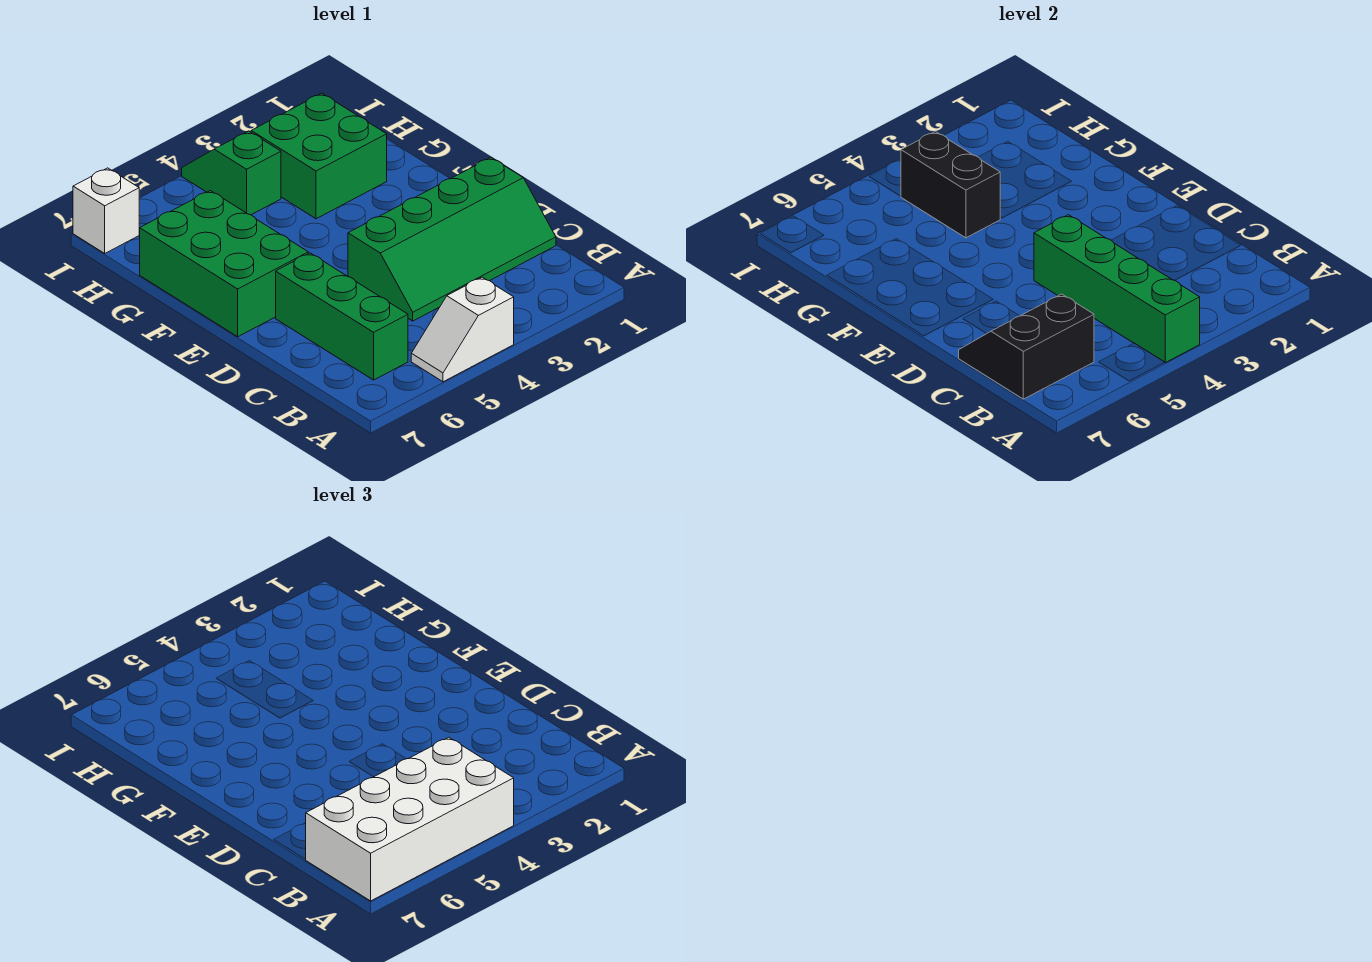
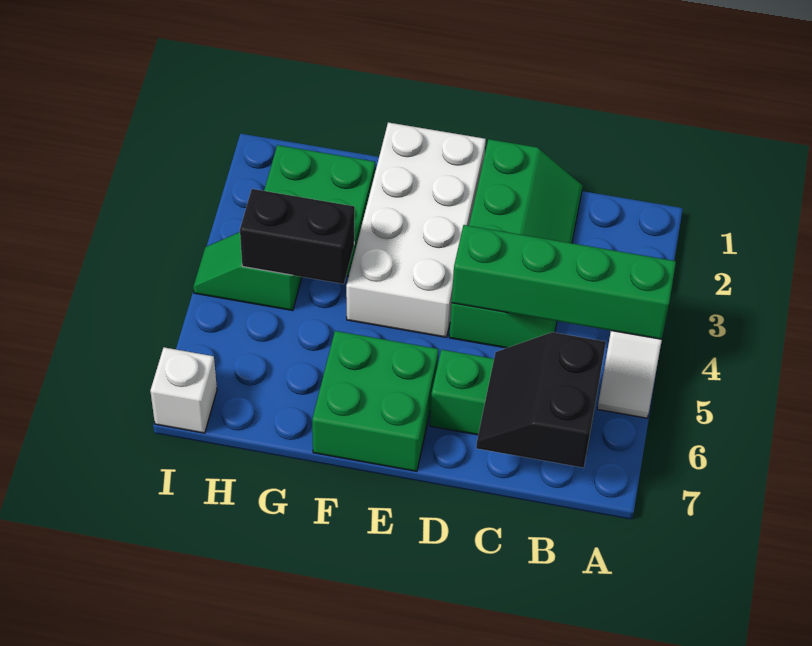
white brick A4:B7 level 3 -> white brick E1:F4 level 1
green brick E6:G7 level 1 -> green brick E6:F7 level 1

